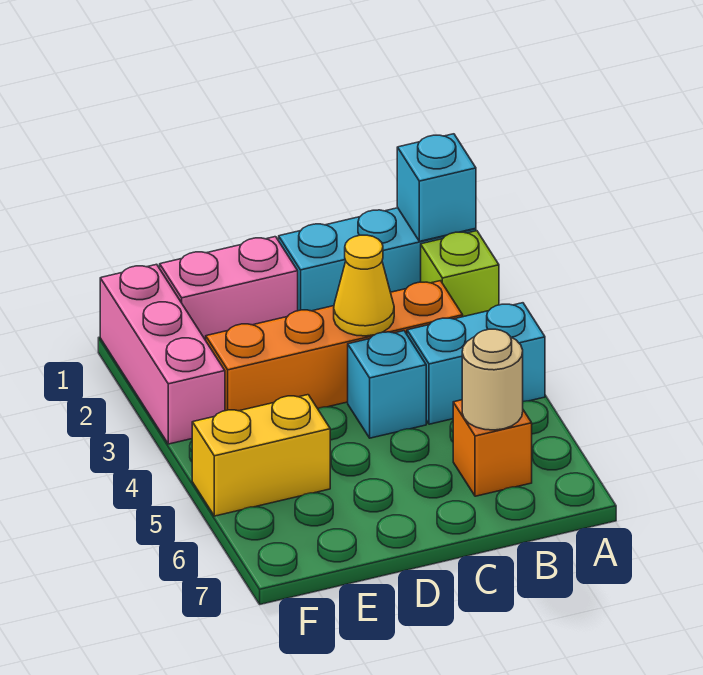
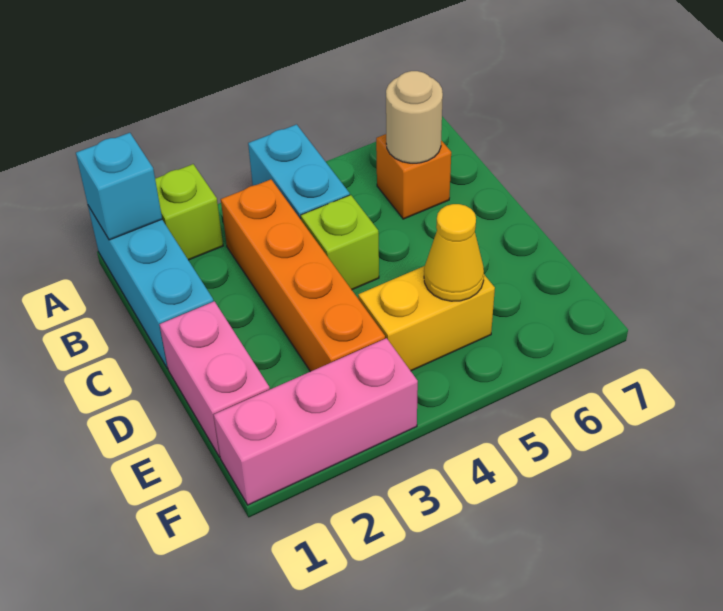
yellow cone C3 level 2 -> yellow cone E5 level 2
cyan brick C4 level 1 -> lime brick C4 level 1
yellow brick E5:F5 level 1 -> yellow brick E4:E5 level 1

